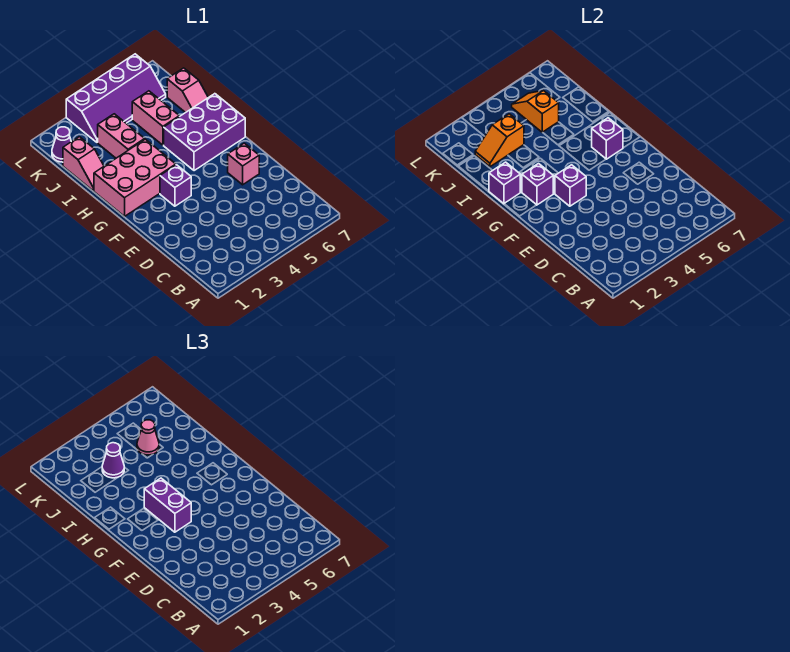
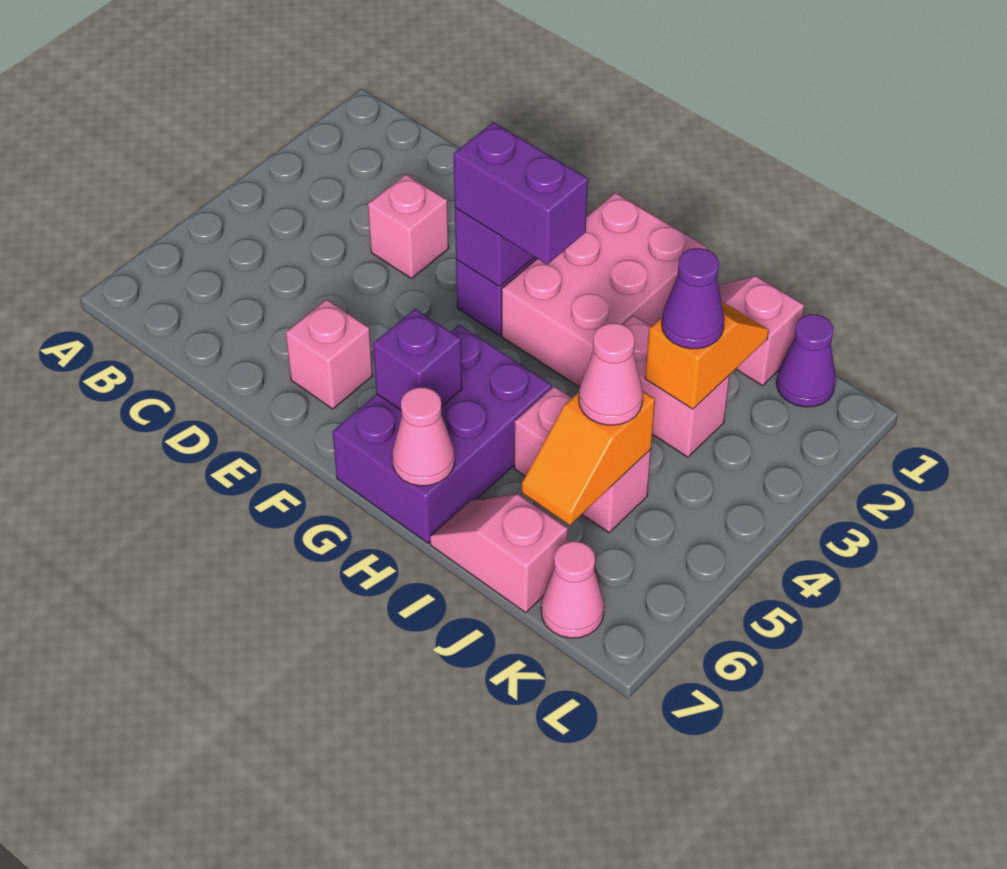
none -> pink brick D3 level 1
purple brick G2 level 2 -> none
purple brick H1 level 2 -> none
none -> pink cone H7 level 2
orange slope J5:K5 level 2 top J -> orange slope J5:J6 level 2 top 5
purple slope K3:L6 level 1 top L -> none
none -> pink cone K7 level 1

